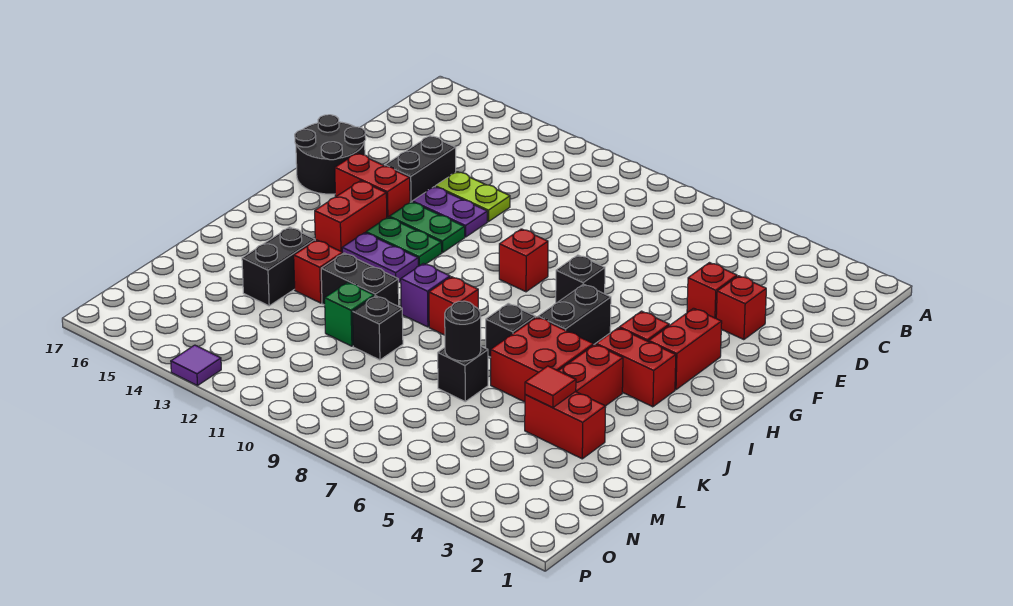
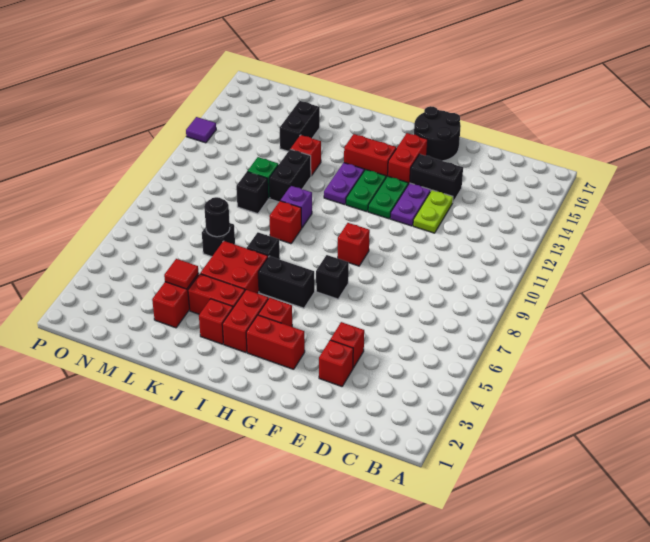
none -> red brick J3 level 1
black brick K14:L14 level 1 -> black brick L14:L15 level 1

